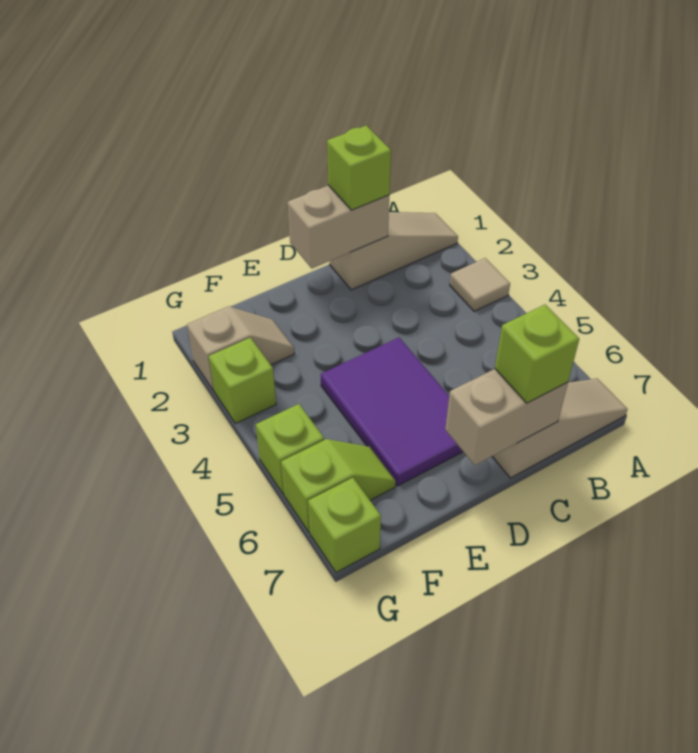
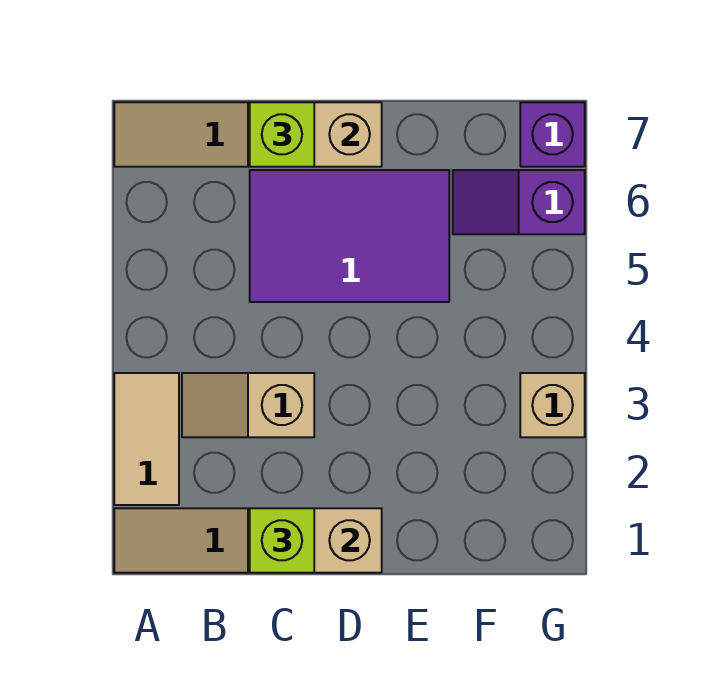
tan tile A3 level 1 -> tan tile A2:A3 level 1
purple tile D4:E6 level 1 -> purple tile C5:E6 level 1
tan slope F2:G2 level 1 top G -> tan slope B3:C3 level 1 top C
lime slope F6:G6 level 1 top G -> purple slope F6:G6 level 1 top G
lime brick G3 level 1 -> tan brick G3 level 1
lime brick G5 level 1 -> none
lime brick G7 level 1 -> purple brick G7 level 1

